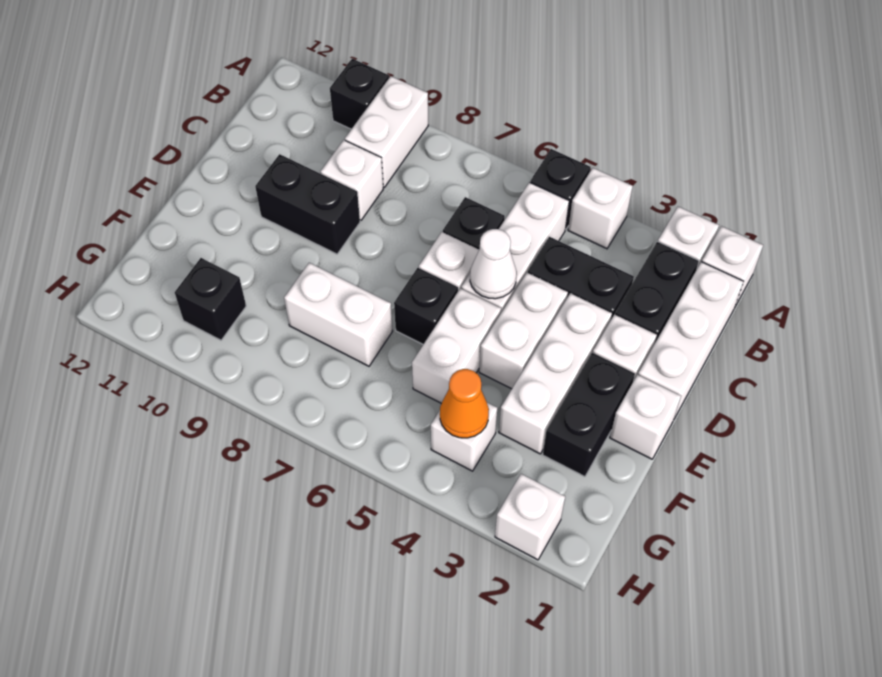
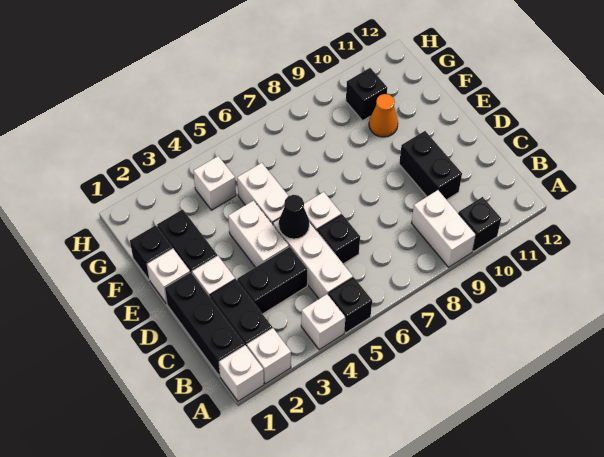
white brick B1:D1 level 1 -> black brick B1:D1 level 1
white brick C9 level 1 -> none
white brick D3:F3 level 1 -> none
white cone D5 level 2 -> black cone D5 level 2
black brick D9:D10 level 1 -> black brick C10:D10 level 1
black brick E6 level 1 -> black brick F1 level 1
white brick F7:F8 level 1 -> none
orange cone G4 level 2 -> orange cone F10 level 1
white brick H2 level 1 -> none

